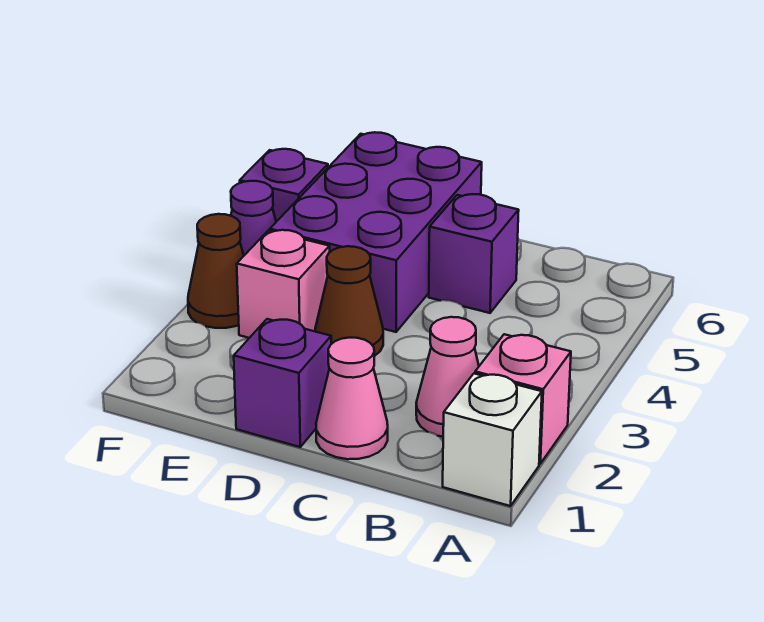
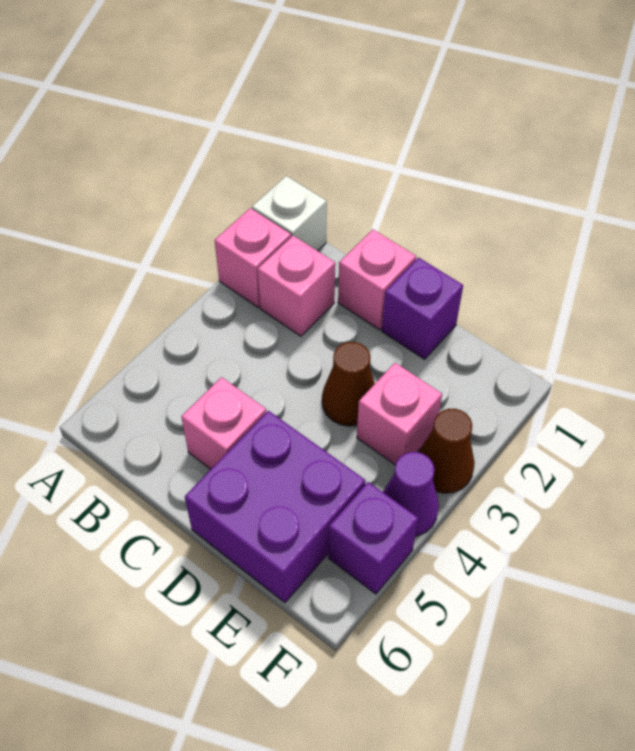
pink cone B2 level 1 -> pink brick B2 level 1
pink cone C1 level 1 -> pink brick C1 level 1
purple brick C5 level 1 -> pink brick C5 level 1
purple brick D4:E6 level 1 -> purple brick D5:E6 level 1

